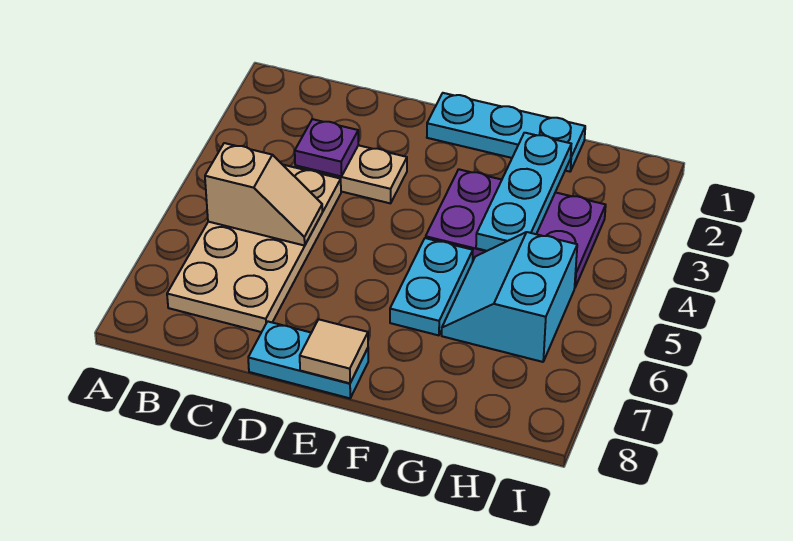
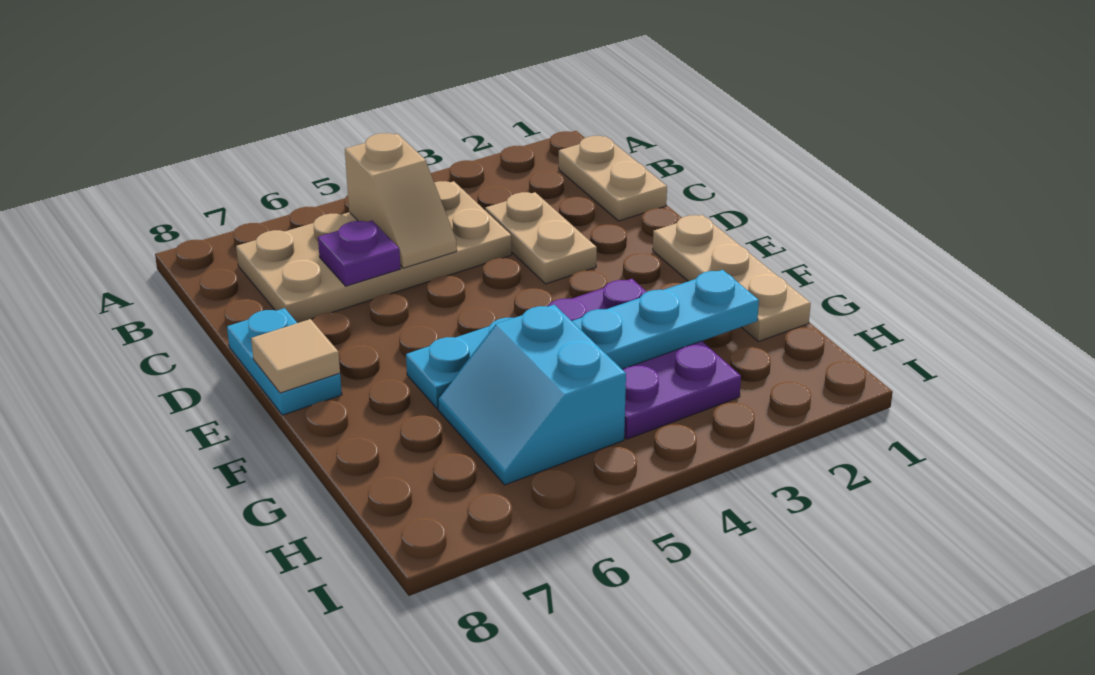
none -> tan plate B1:C1 level 1
purple plate C3 level 2 -> purple plate C6 level 2
cyan plate E1:G1 level 1 -> tan plate E1:G1 level 1
cyan slope G5:H6 level 1 top H -> cyan slope G5:H6 level 1 top 5

